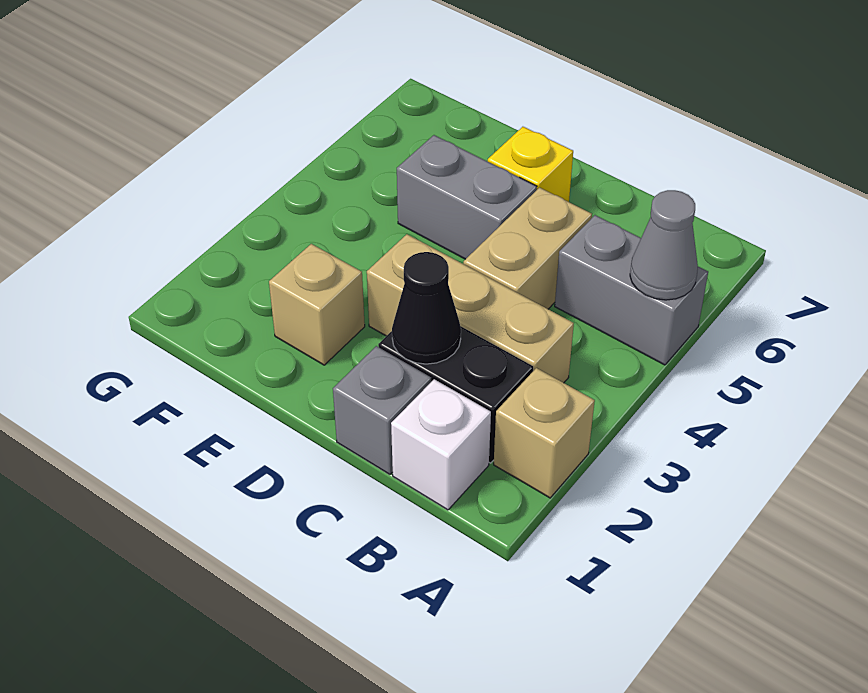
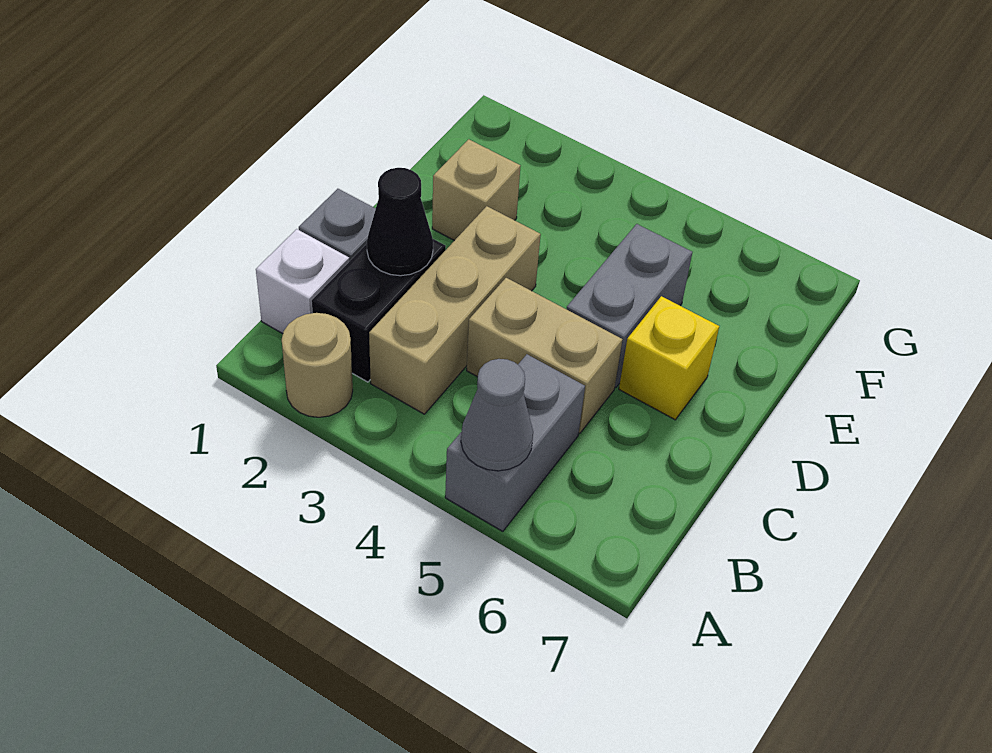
tan brick A2 level 1 -> tan round brick A2 level 1

